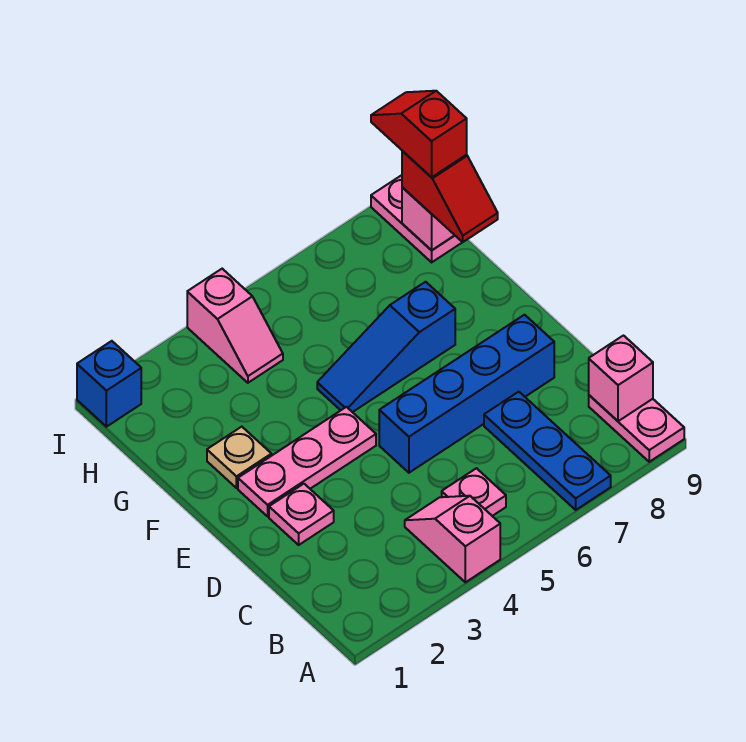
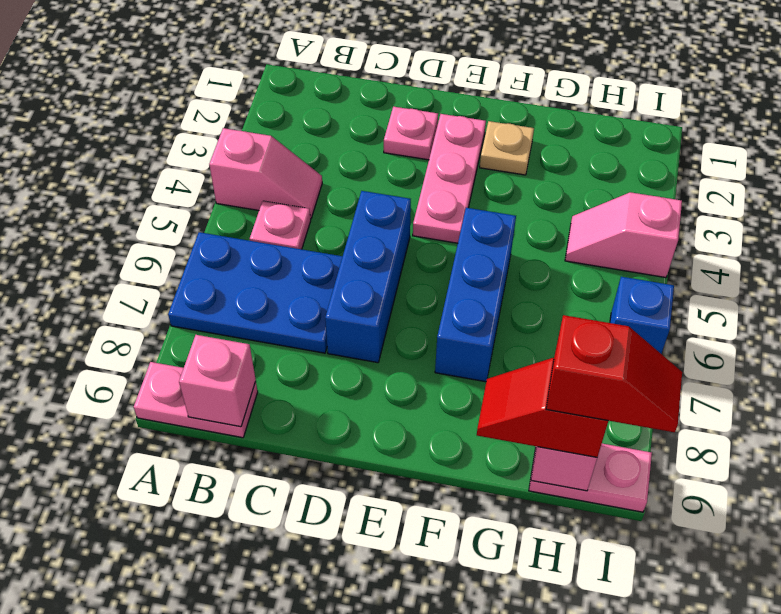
blue plate A7:C7 level 1 -> blue plate A6:C7 level 1
blue brick D5:D8 level 1 -> blue brick D5:D7 level 1
blue slope F5:F7 level 1 top 7 -> blue brick F5:F7 level 1
blue brick I1 level 1 -> blue brick I6 level 1

